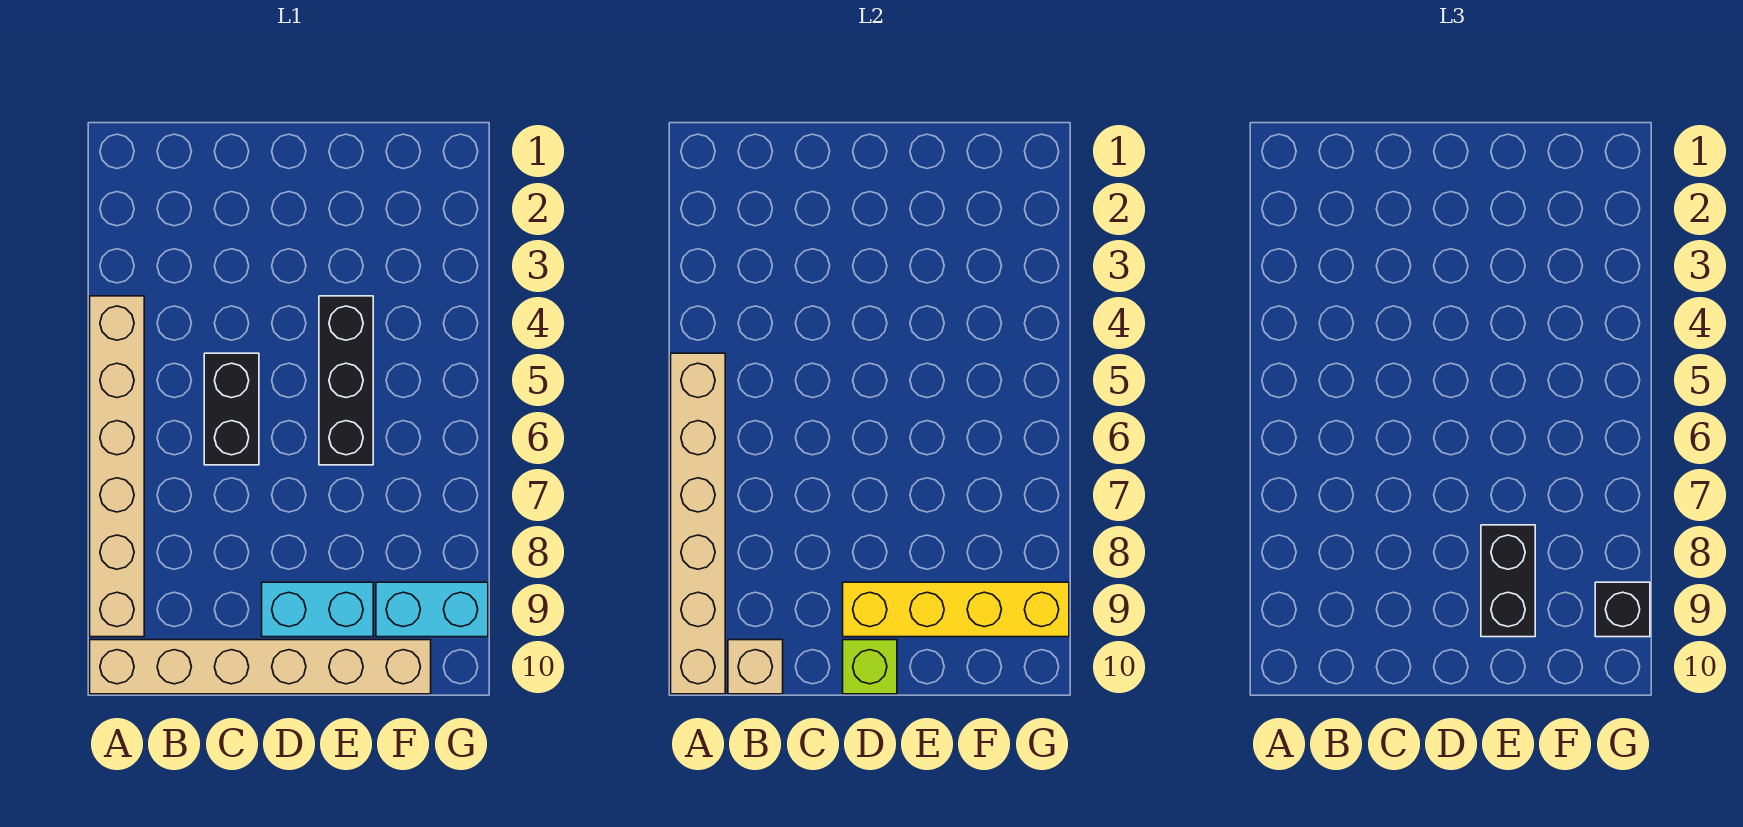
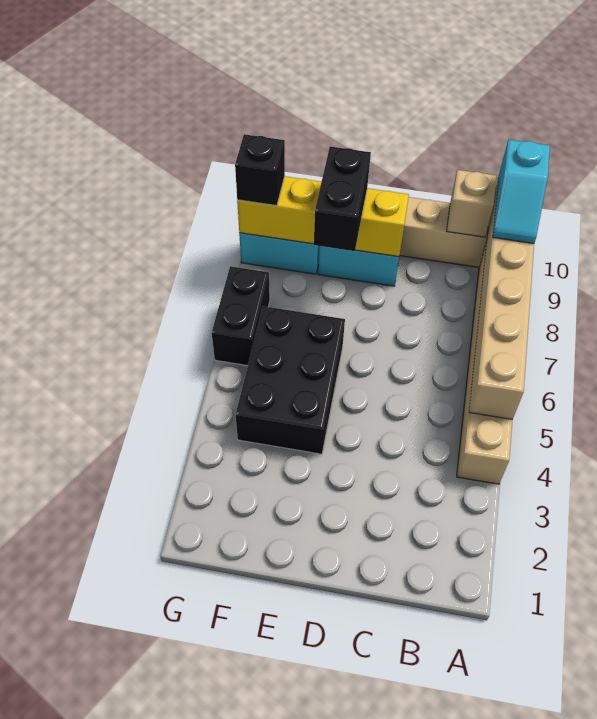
none -> cyan slope A9:A10 level 3 top 10
black brick C5:C6 level 1 -> black brick G6:G7 level 1
lime brick D10 level 2 -> none
black brick E4:E6 level 1 -> black brick E4:F6 level 1

